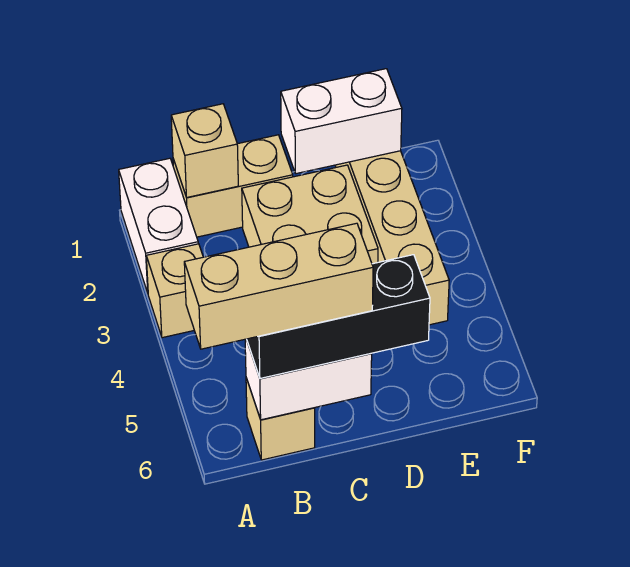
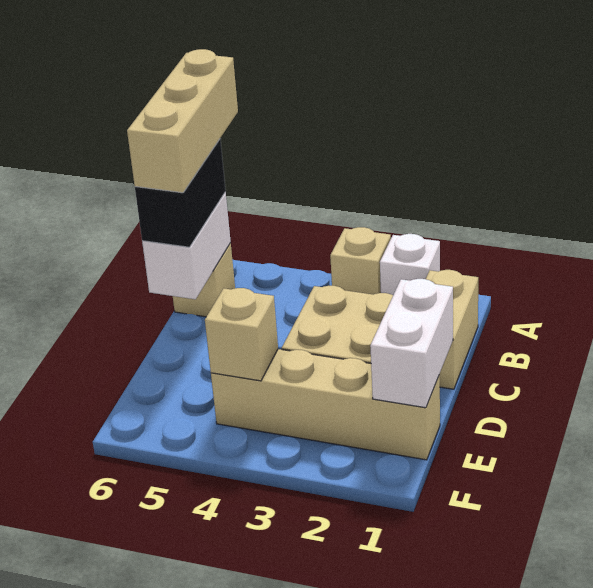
white brick A1:A2 level 1 -> white brick A2 level 1
tan brick B1 level 2 -> tan brick E4 level 2
black brick B6:D6 level 3 -> black brick B6:C6 level 3

